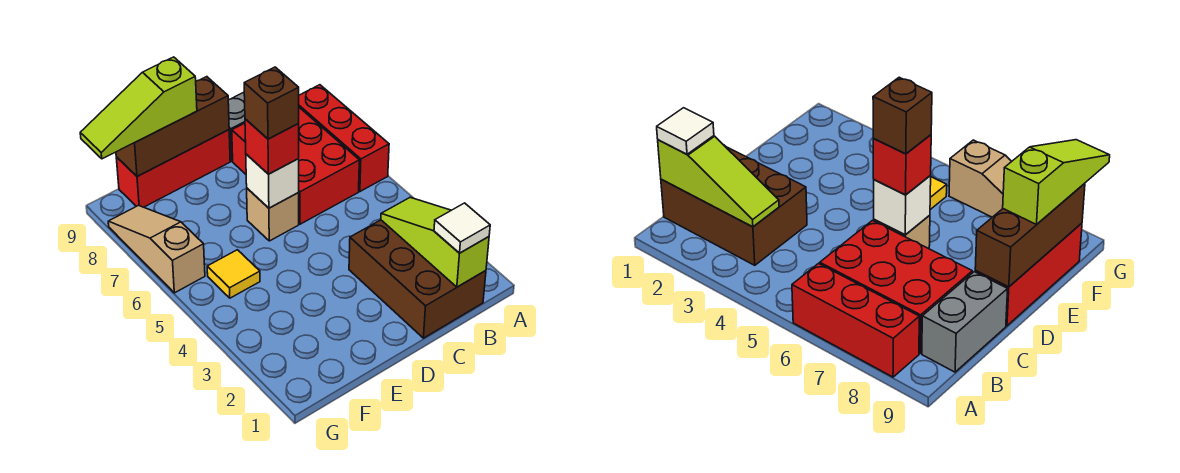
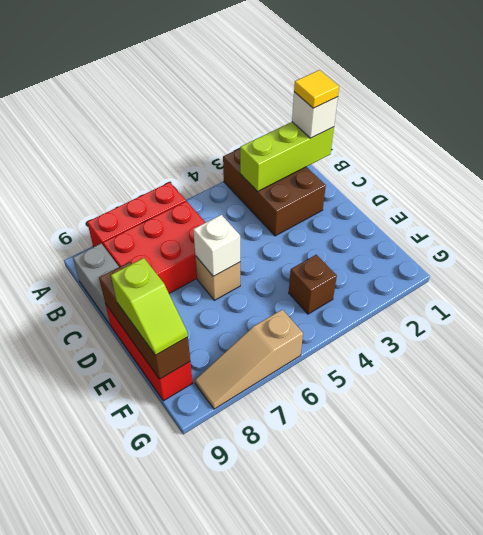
brown brick B1:C3 level 1 -> brown brick A2:C3 level 1
lime slope B1:B3 level 2 top 1 -> lime brick B1:B3 level 2
white tile B1 level 3 -> white brick B1 level 3
red brick D6 level 3 -> none
brown brick D6 level 4 -> brown brick F4 level 1
lime slope E9:G9 level 3 top E -> lime slope E9:F9 level 3 top E
yellow tile F5 level 1 -> yellow tile B1 level 4

